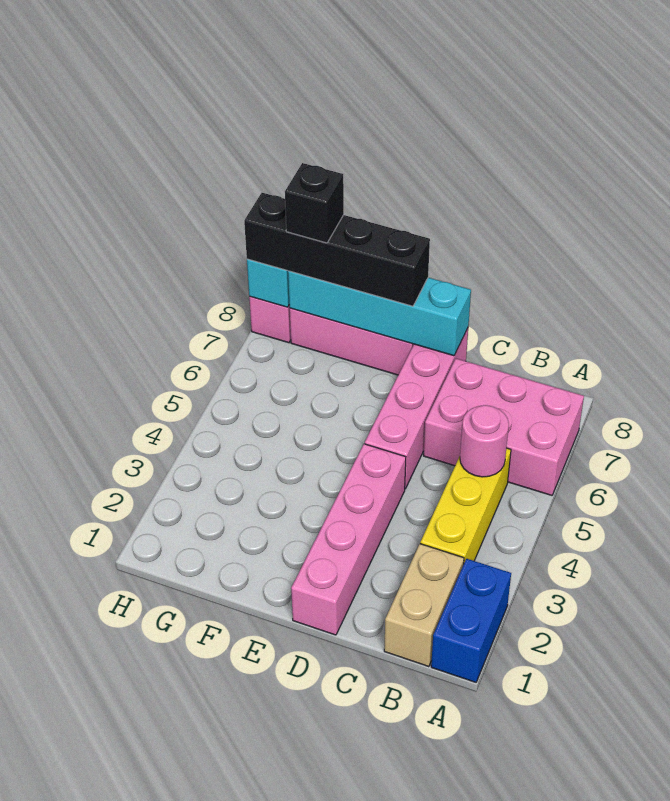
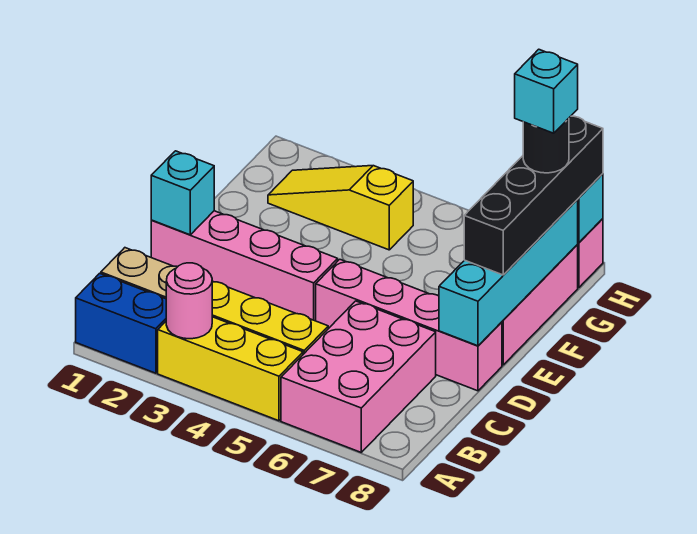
none -> yellow brick A3:A5 level 1
pink round brick B5 level 2 -> pink round brick A3 level 2
none -> cyan brick D1 level 2
none -> yellow slope G2:G4 level 1 top 4
black brick G8 level 4 -> black round brick G8 level 4
none -> cyan brick G8 level 5

